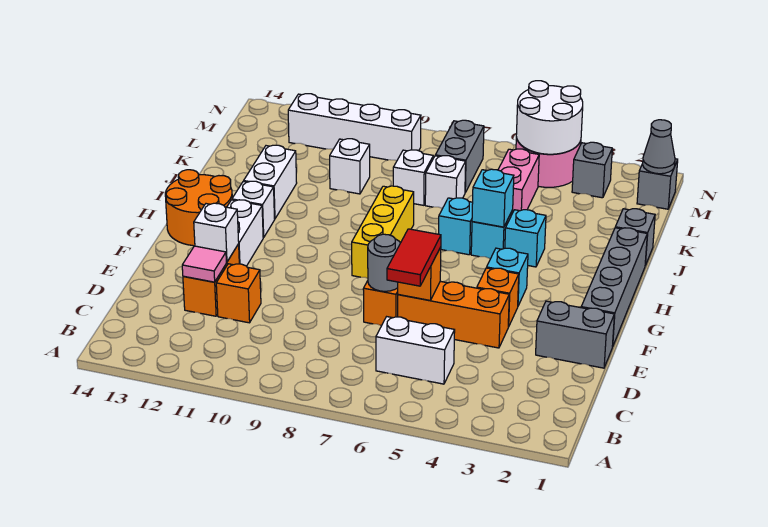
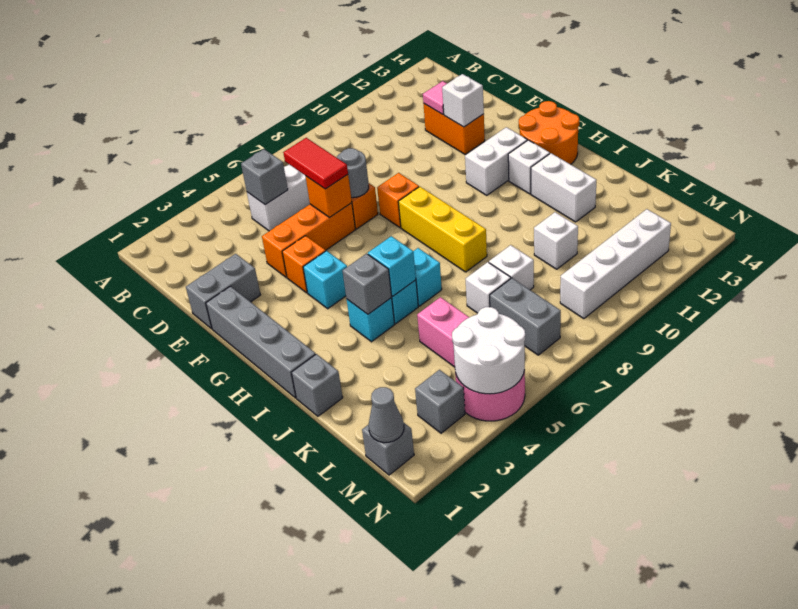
none -> grey brick C5 level 2
orange brick D11 level 1 -> orange brick F8 level 1
white brick F12:G12 level 1 -> white brick G11:G12 level 1
none -> grey brick I4 level 2

